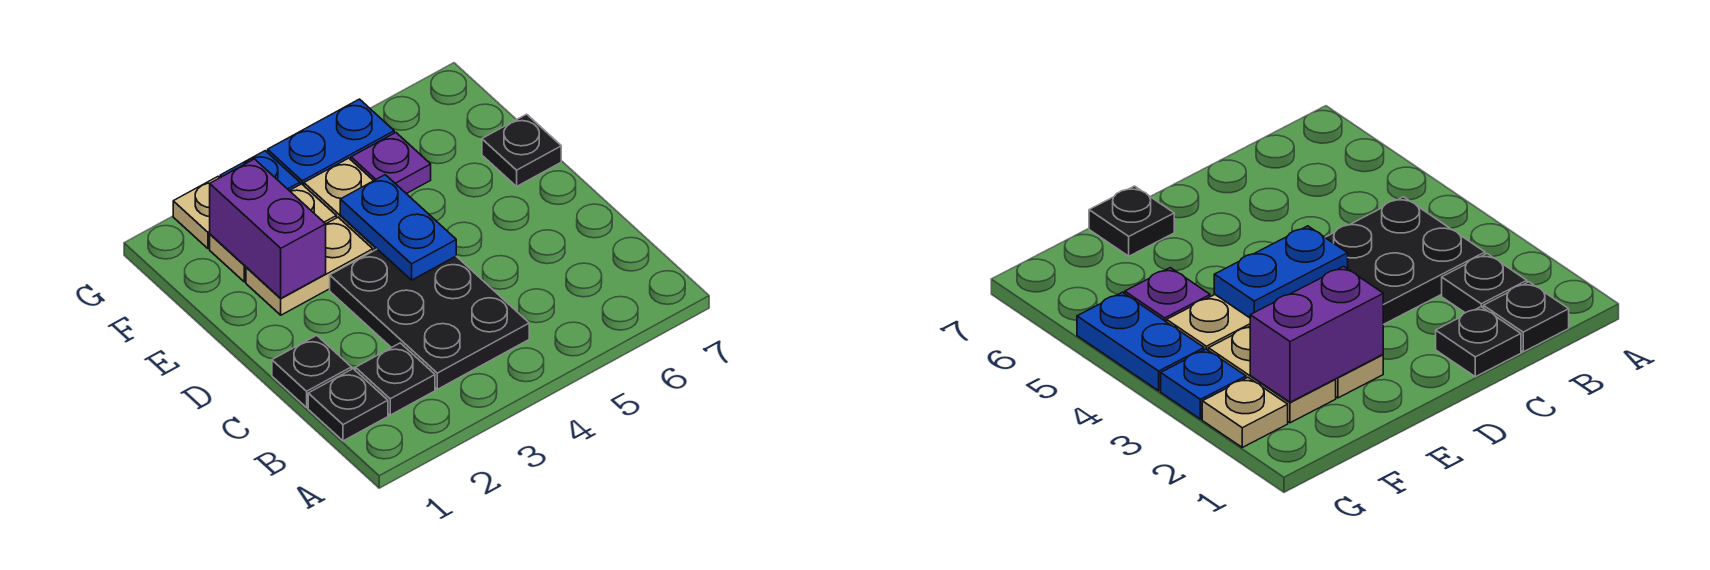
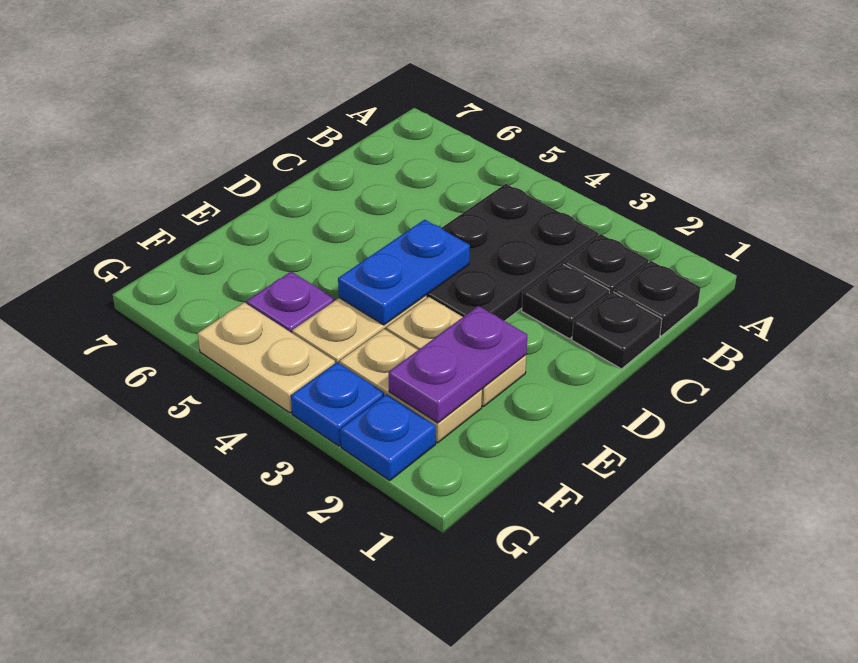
purple brick E2:F2 level 2 -> purple plate E2:F2 level 2
black plate E7 level 1 -> black plate C2 level 1
tan plate G2 level 1 -> blue plate G2 level 1
blue plate G4:G5 level 1 -> tan plate G4:G5 level 1

